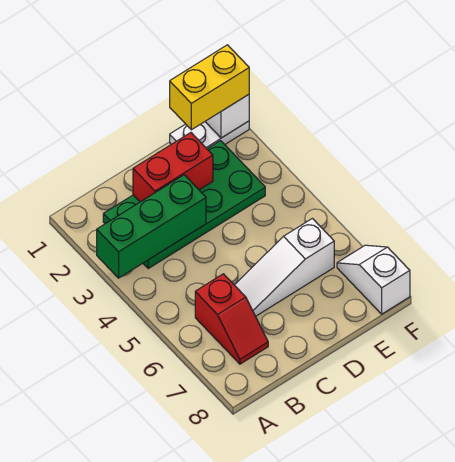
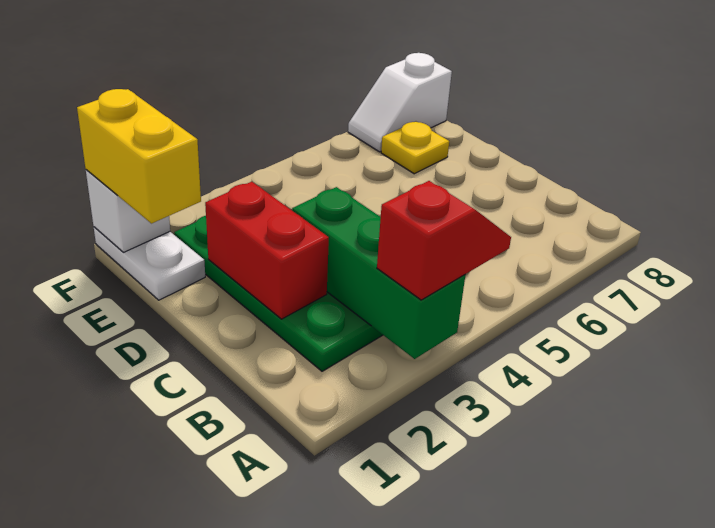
red slope B6:B7 level 1 top 6 -> red slope A3:A4 level 3 top 3
white slope C6:E6 level 1 top E -> none
none -> yellow plate E7 level 1

